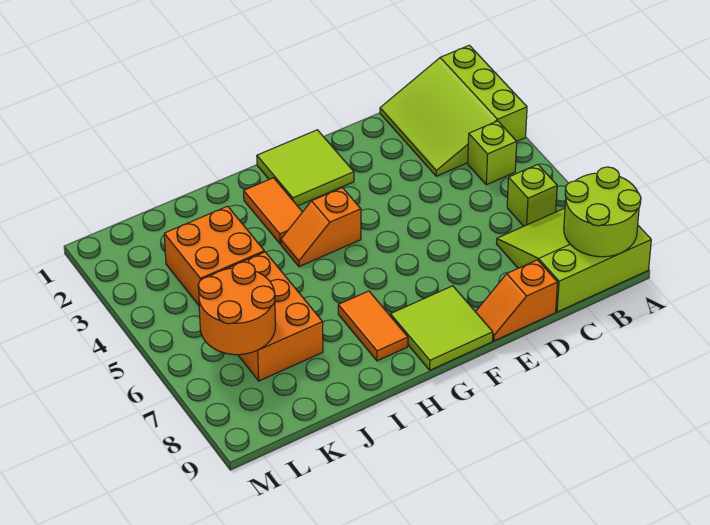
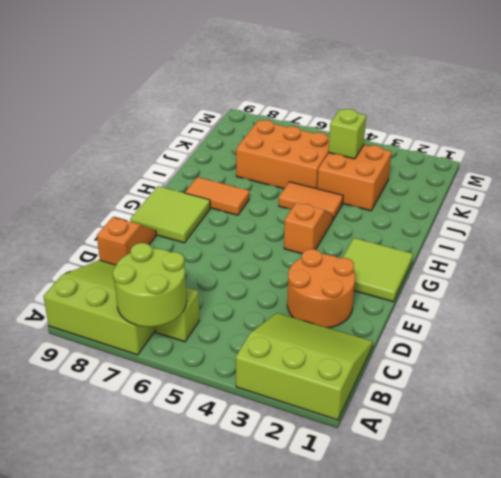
lime slope A7:C9 level 1 top 9 -> lime slope A7:C9 level 1 top A
lime round brick A8:B9 level 2 -> lime round brick A6:B7 level 2
lime brick B4 level 1 -> lime brick K4 level 2
orange tile H2:H3 level 1 -> orange tile I4:I5 level 1
orange round brick K6:L7 level 2 -> orange round brick D2:E3 level 1

